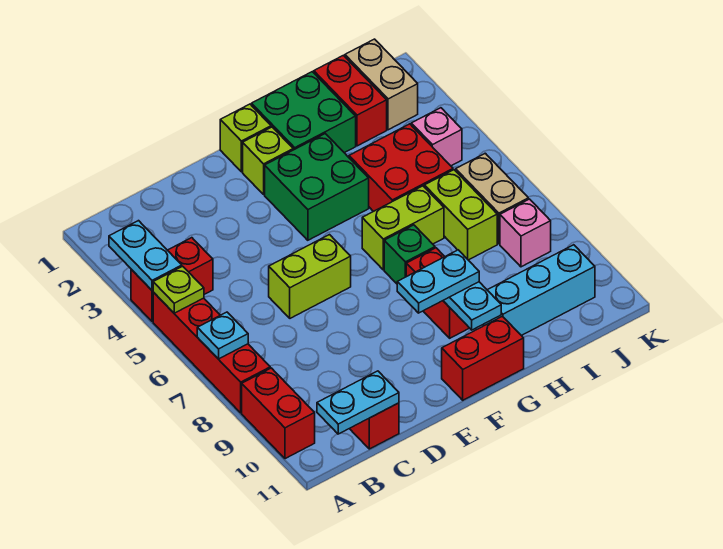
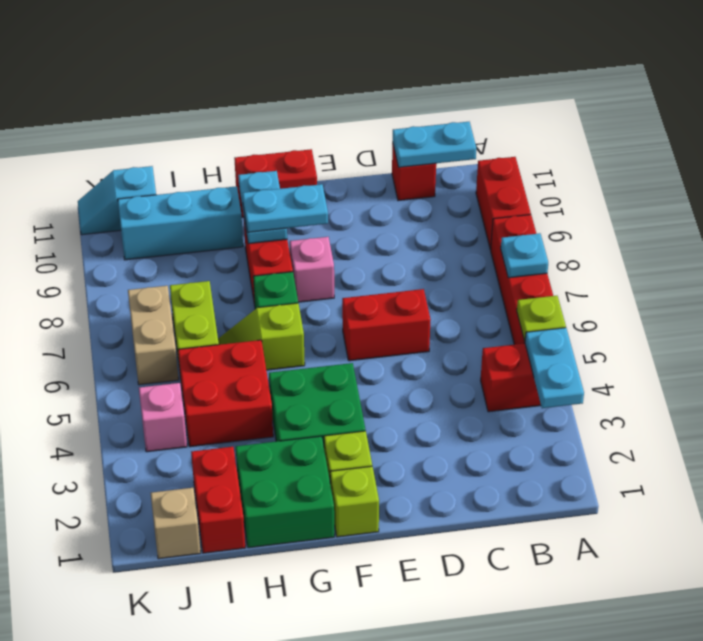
lime brick D6:E6 level 1 -> red brick D6:E6 level 1
lime brick G6:H6 level 1 -> lime slope G6:H6 level 1 top G
tan brick J1:J2 level 1 -> tan brick J1 level 1
pink brick J8 level 1 -> pink brick F8 level 1
none -> cyan slope J11:K11 level 1 top J

